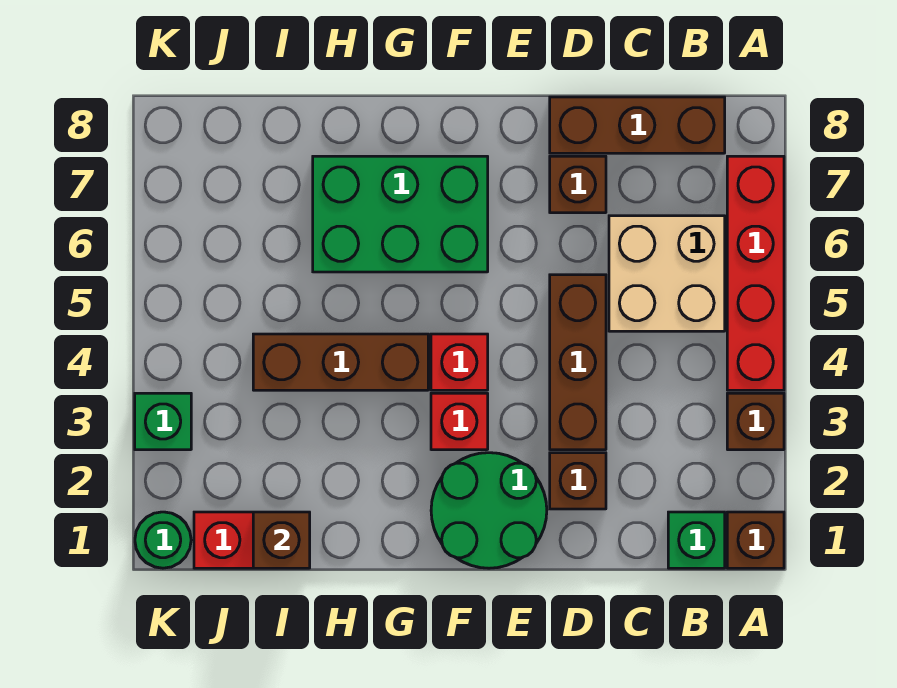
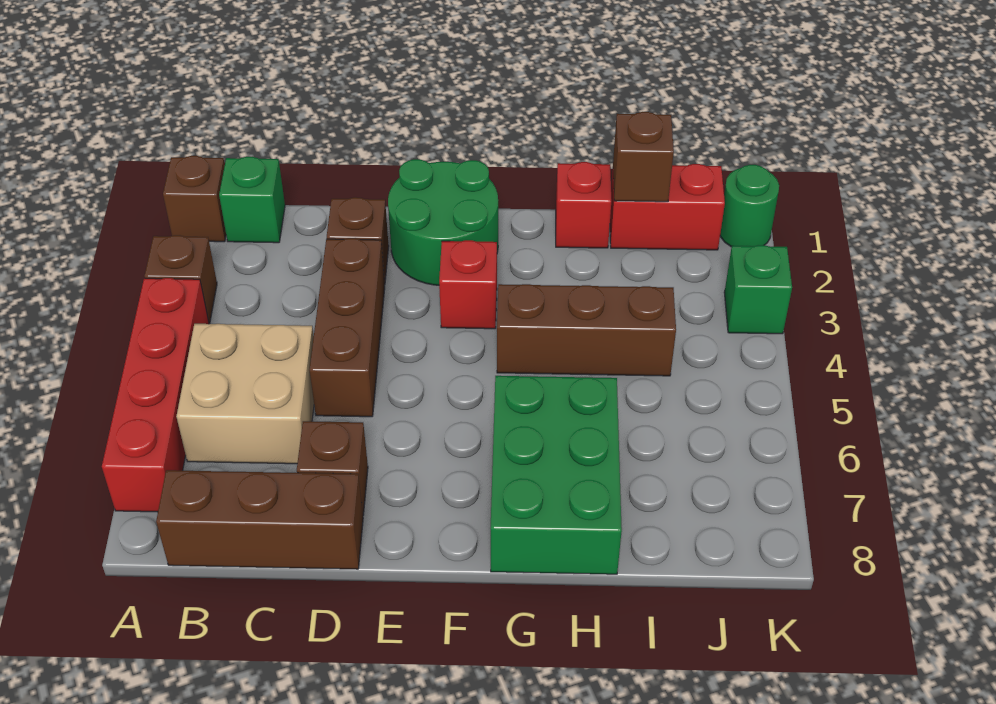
red brick F4 level 1 -> red brick H1 level 1
green brick F6:H7 level 1 -> green brick G6:H8 level 1

